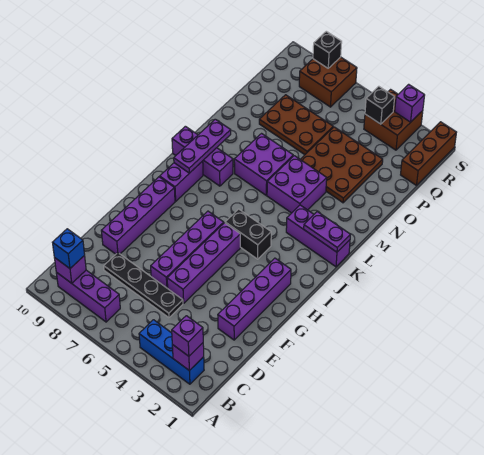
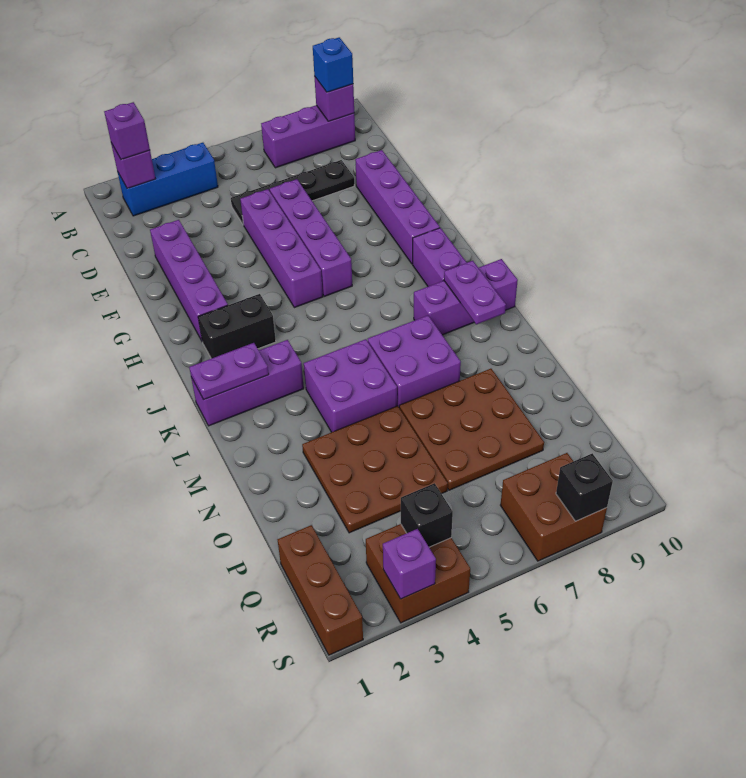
black brick I4:I5 level 1 -> black brick I2:I3 level 1
purple plate J9:L9 level 2 -> purple plate K9:L9 level 2
brown plate O6:P8 level 1 -> brown plate N6:P8 level 1

